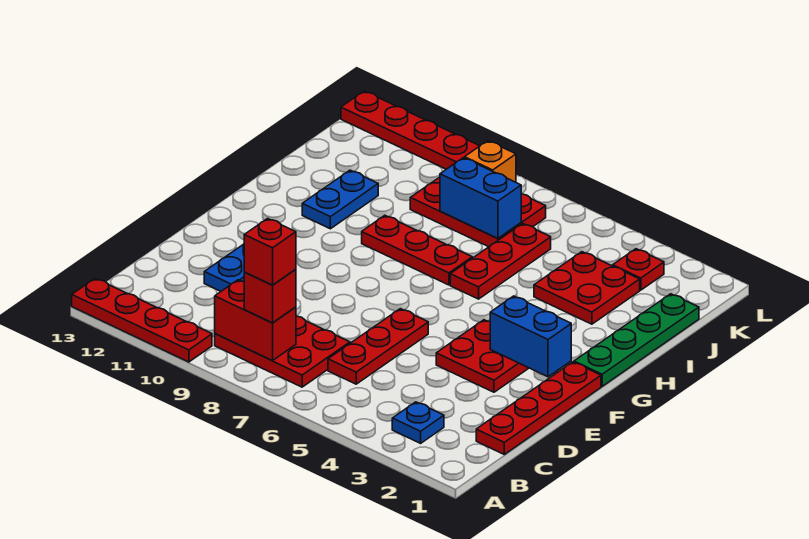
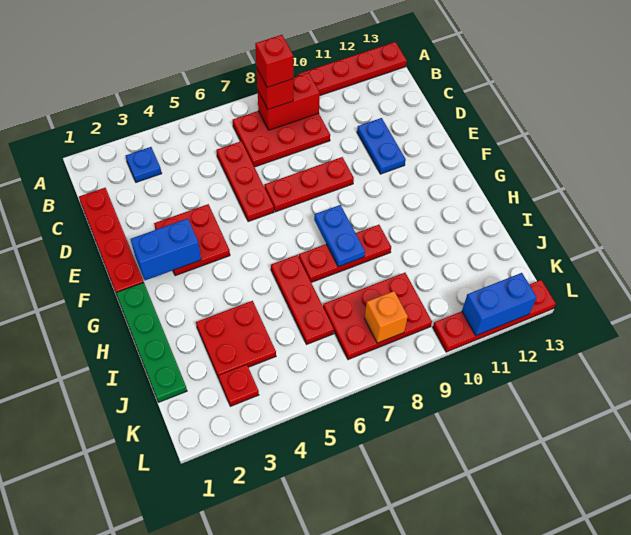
none -> red plate E7:E9 level 1
blue plate H11:I11 level 1 -> blue plate G8:H8 level 2
blue brick J7:J8 level 2 -> blue brick L11:L12 level 2

